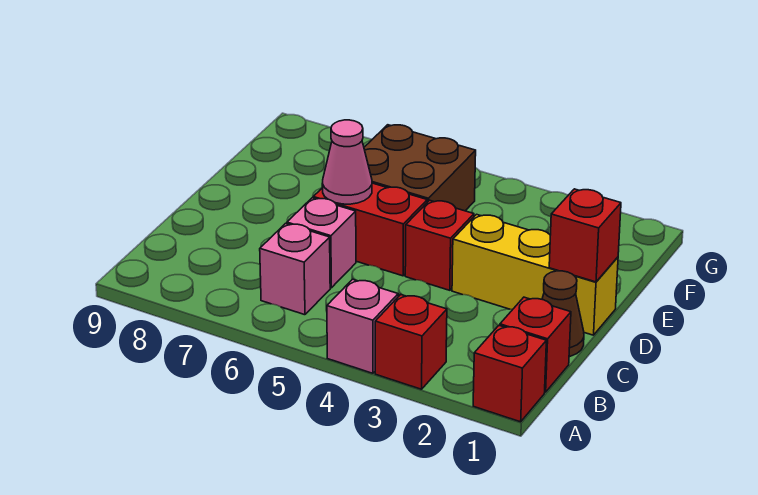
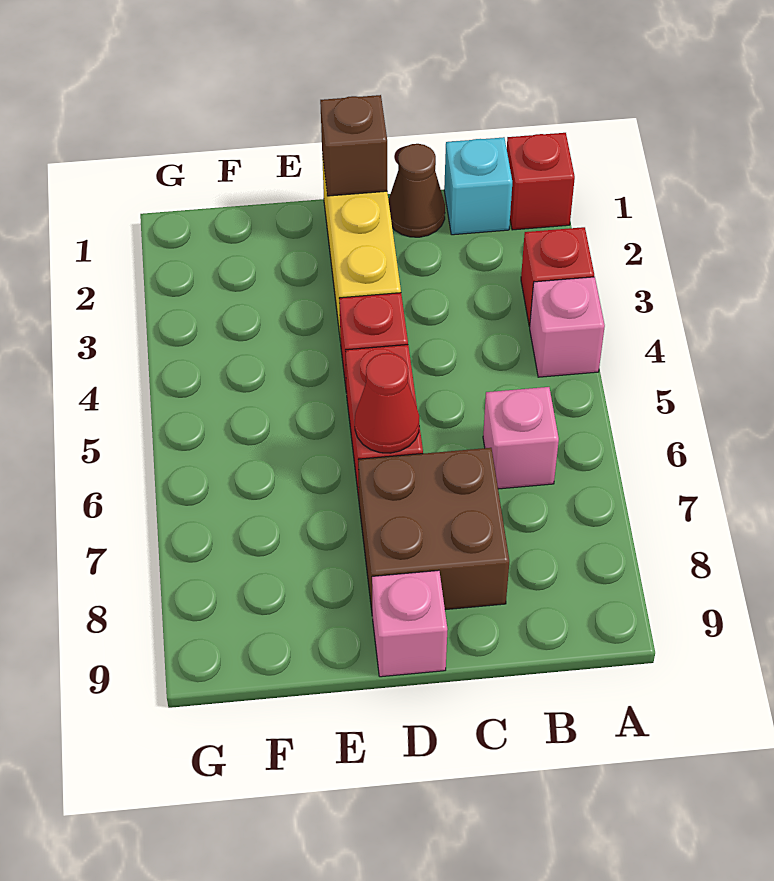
red brick B1 level 1 -> cyan brick B1 level 1
pink brick C6 level 1 -> pink brick D9 level 1
red brick D1 level 2 -> brown brick D1 level 2
pink cone D6 level 2 -> red cone D6 level 2
brown brick E5:F6 level 1 -> brown brick C7:D8 level 1

